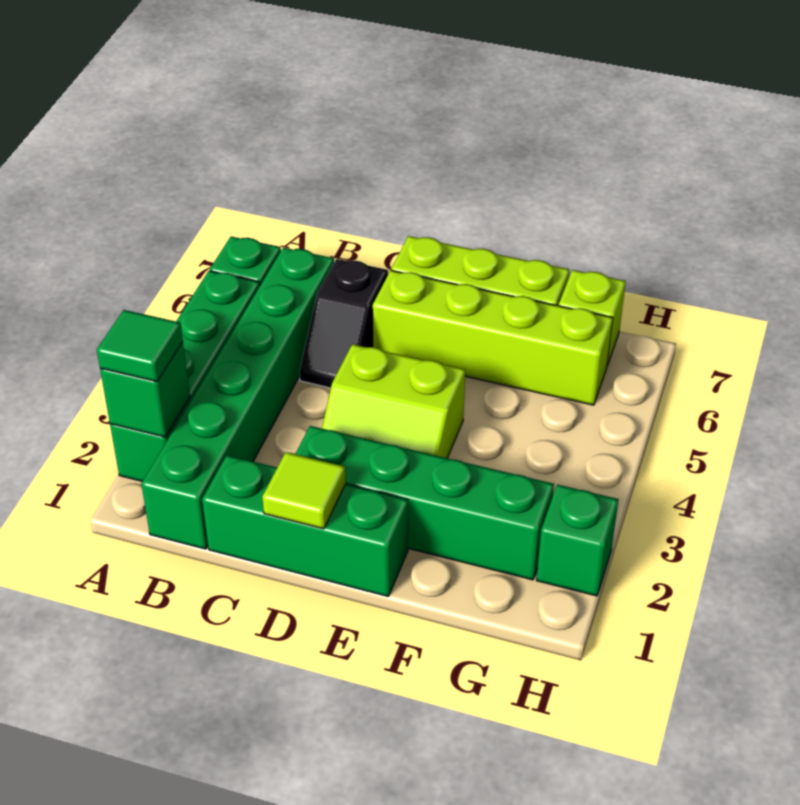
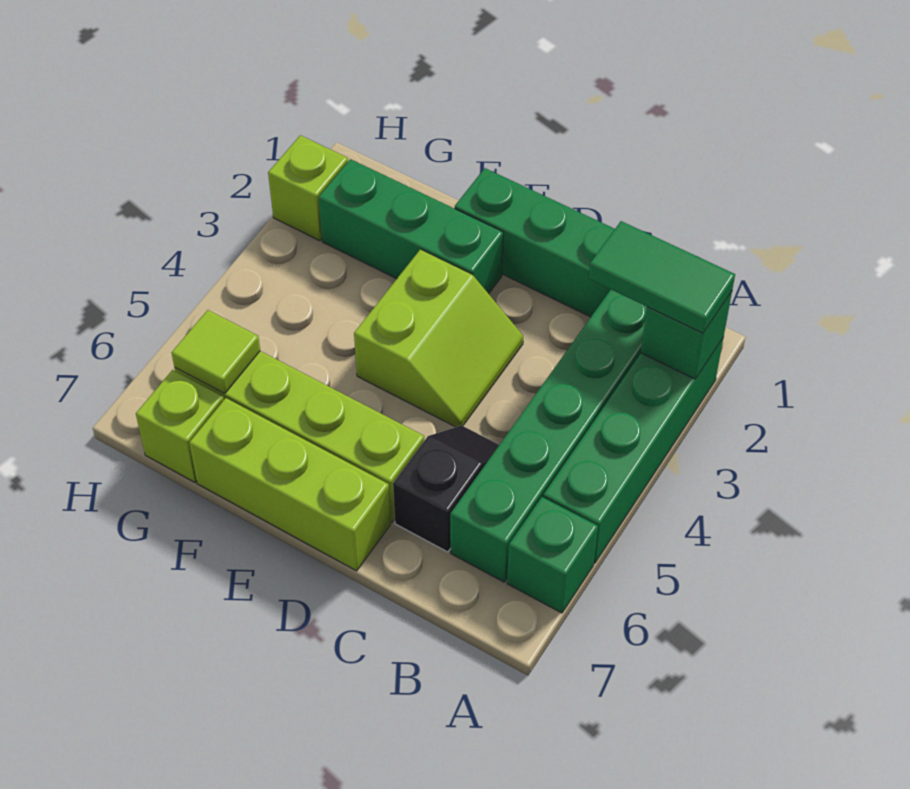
green tile A2 level 3 -> green tile A2:B2 level 3
lime tile D1 level 2 -> lime tile G6 level 2
green brick D2:G2 level 1 -> green brick E2:G2 level 1
lime slope D3:E4 level 1 top 4 -> lime slope D3:E4 level 1 top E
green brick H2 level 1 -> lime brick H2 level 1

